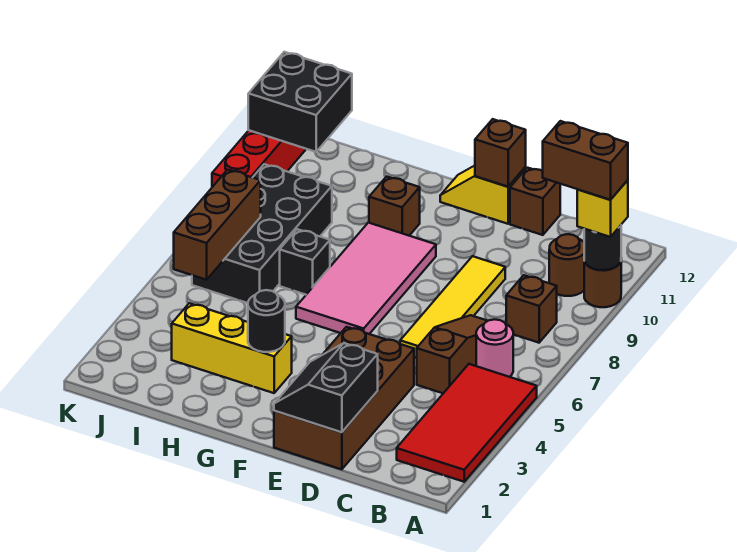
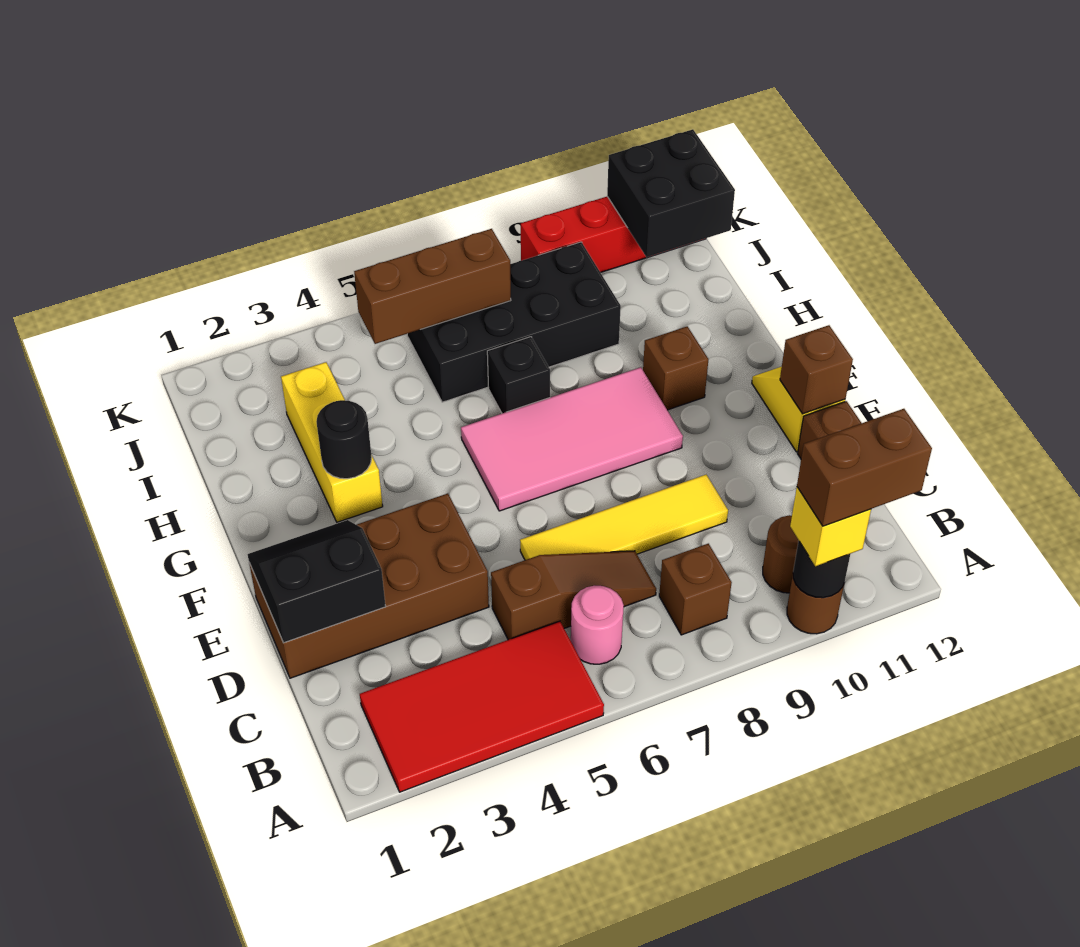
brown brick A10:B10 level 4 -> brown brick A10:A11 level 4

